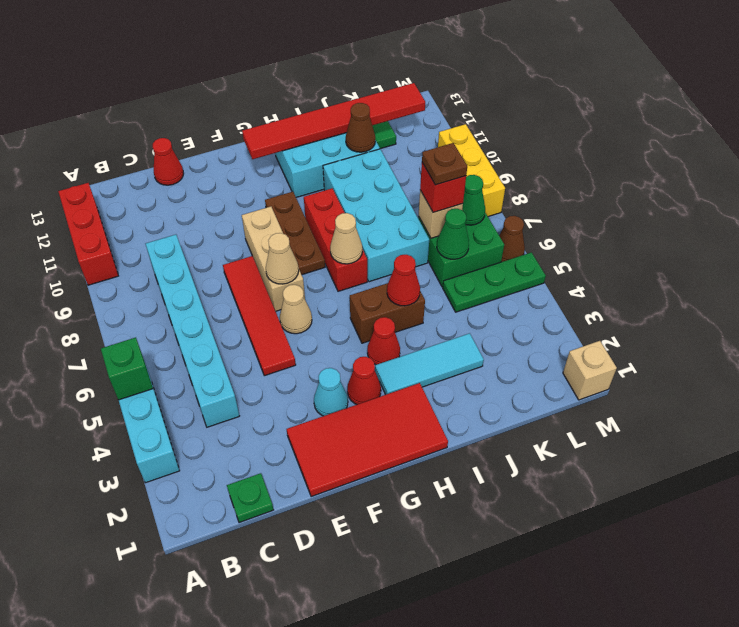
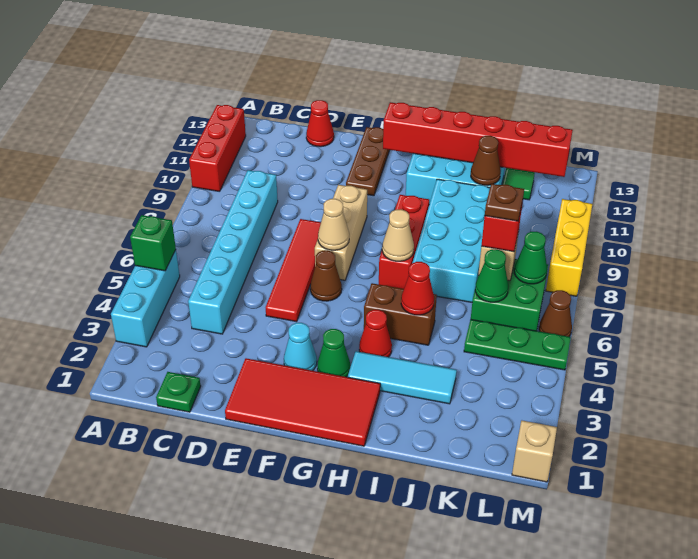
tan cone F6 level 1 -> brown cone F6 level 1
red cone G3 level 1 -> green cone G3 level 1
brown plate G8:G10 level 1 -> brown plate F11:F13 level 1
red tile G12:L12 level 2 -> red brick G12:L12 level 2

